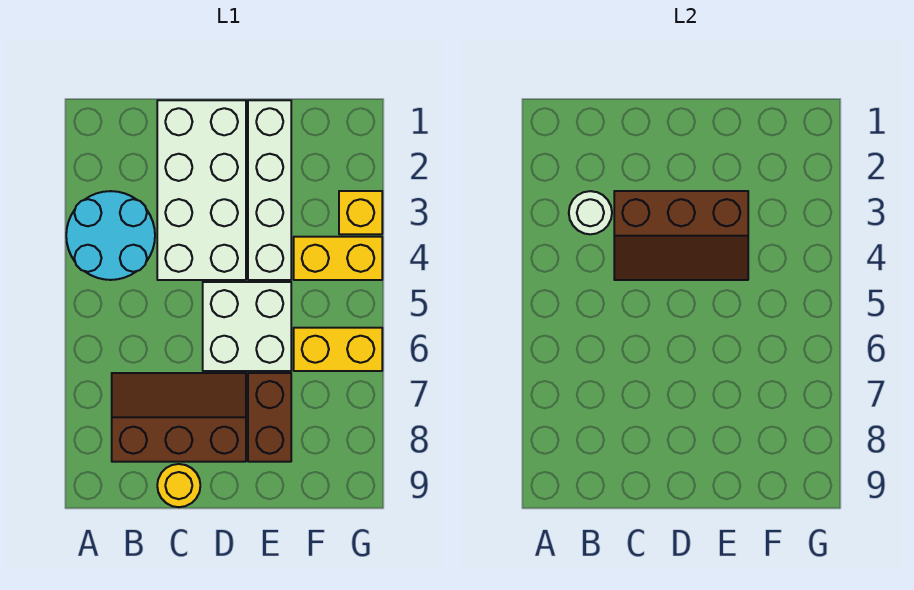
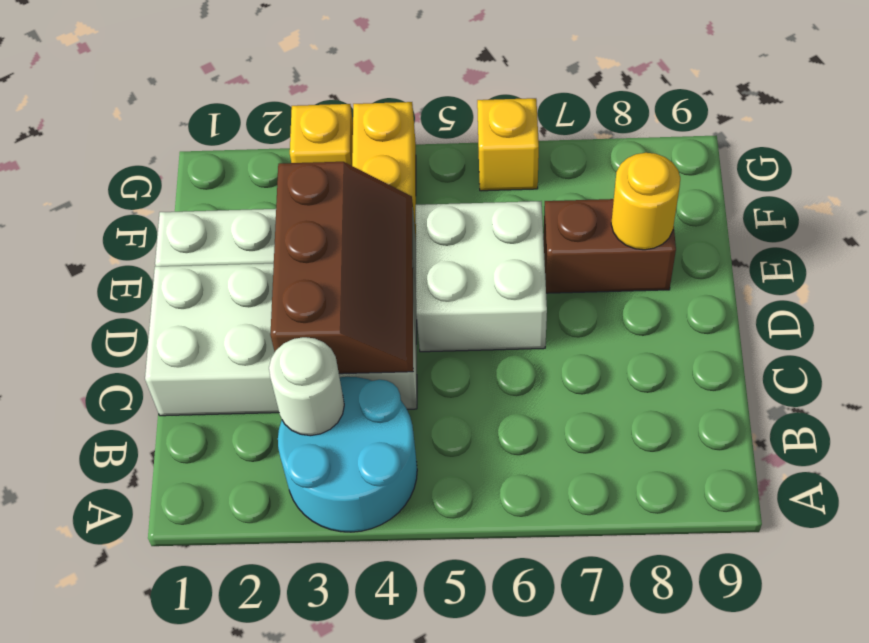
brown slope B7:D8 level 1 top 8 -> none
yellow round brick C9 level 1 -> yellow round brick E8 level 2
yellow brick F6:G6 level 1 -> yellow brick G6 level 1

